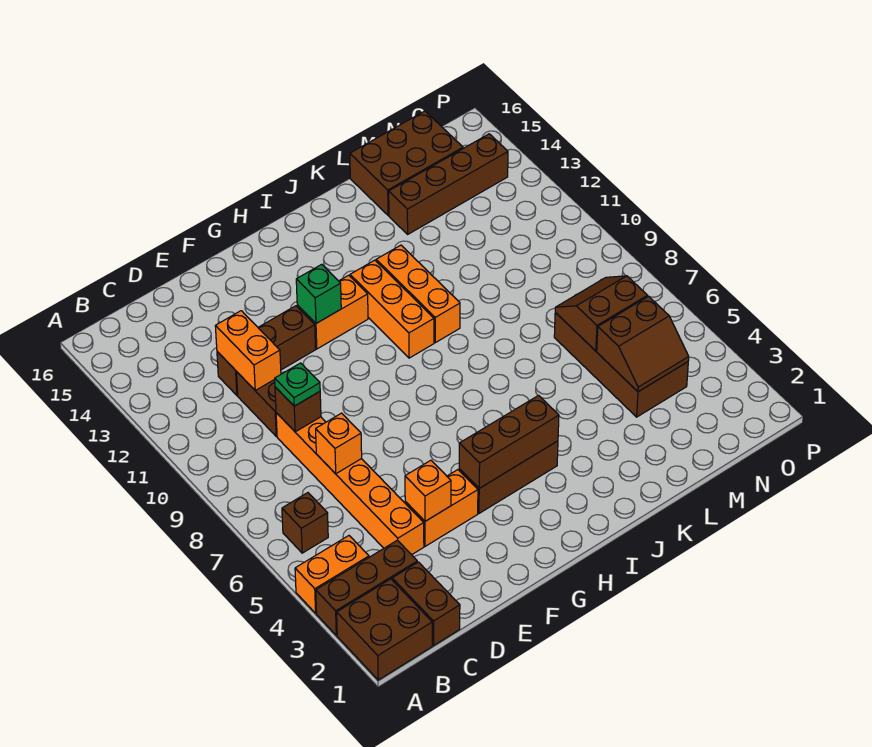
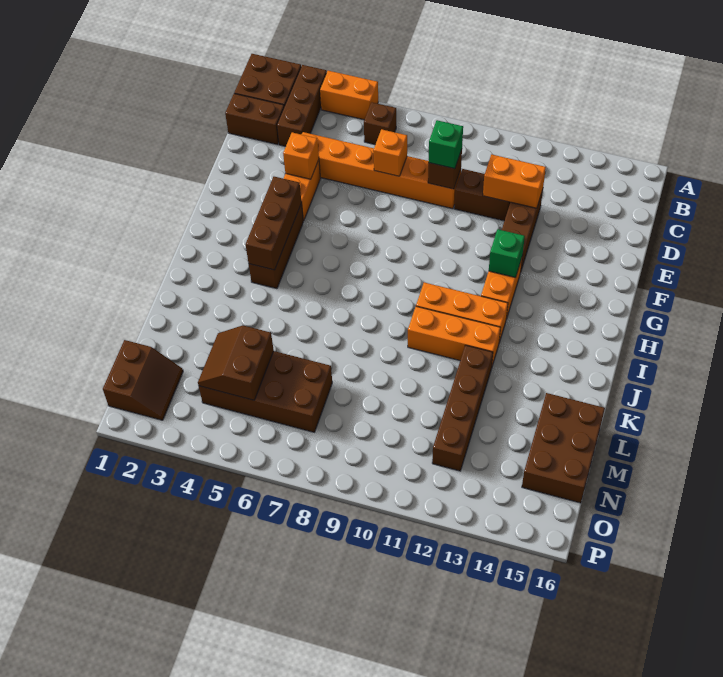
orange brick A4:B4 level 1 -> orange brick A4:A5 level 1
green plate D9 level 3 -> green brick D9 level 3
brown brick L14:O14 level 1 -> brown brick K12:N12 level 1
brown slope M6:N7 level 2 top 6 -> brown slope N1:O2 level 1 top 1

